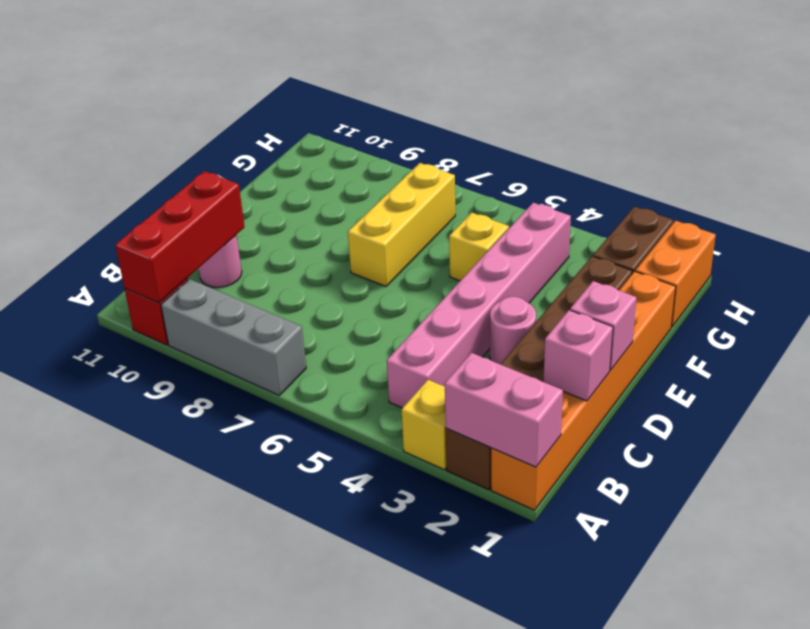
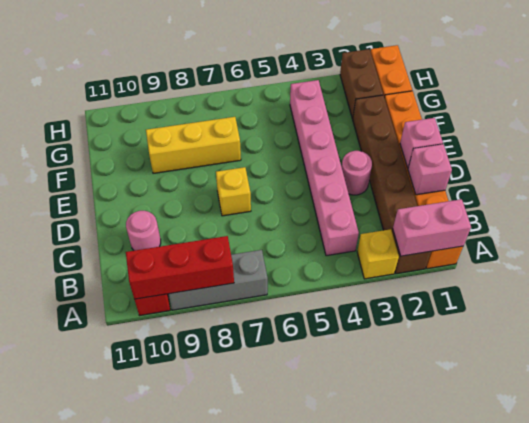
red brick A10:C10 level 2 -> red brick A8:A10 level 2
yellow brick E7:G7 level 1 -> yellow brick F7:F9 level 1
yellow brick F5 level 1 -> yellow brick D7 level 1

